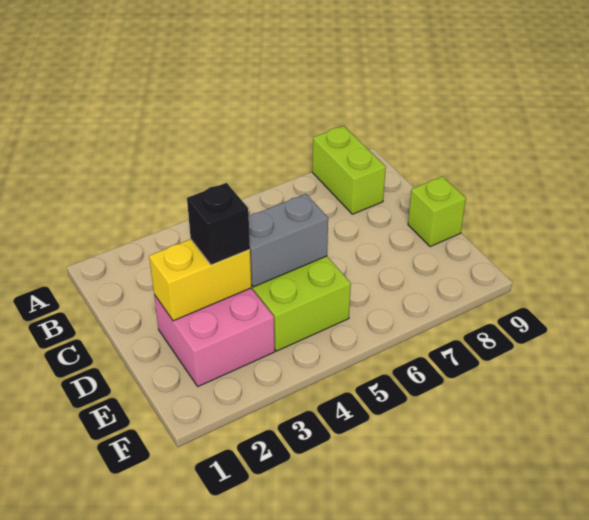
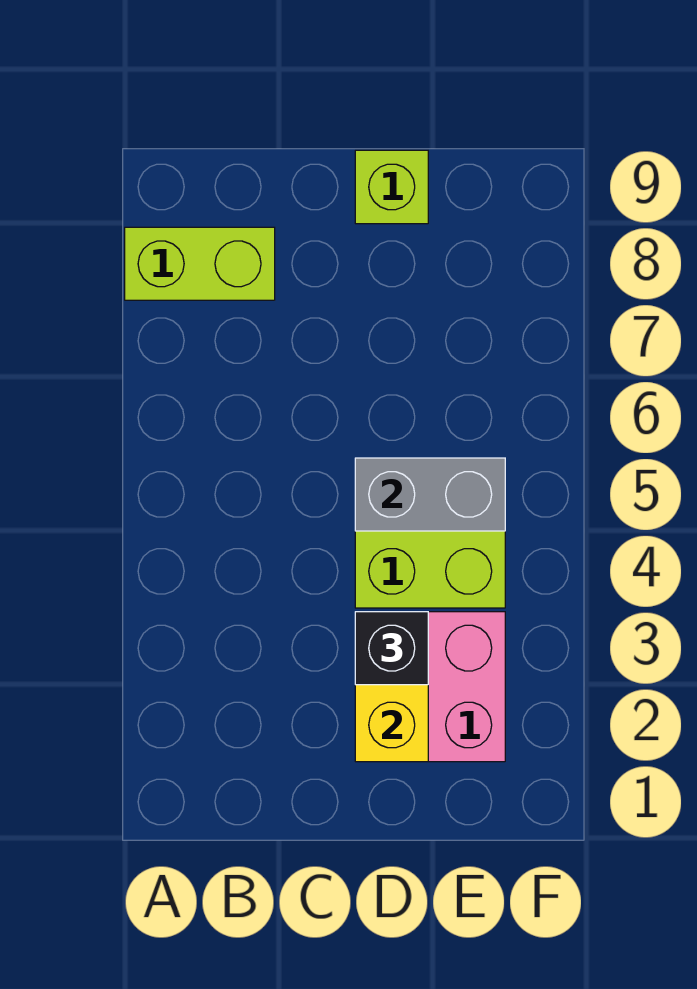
grey brick D4:D5 level 2 -> grey brick D5:E5 level 2

